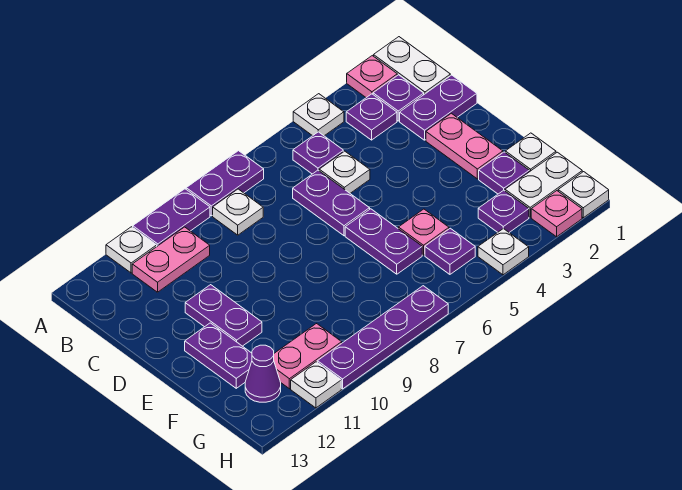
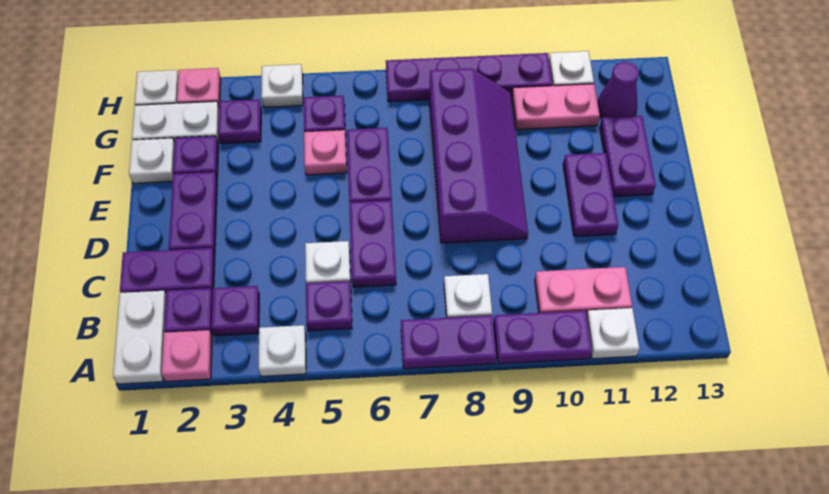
pink plate D2:E2 level 1 -> purple plate D2:E2 level 1
none -> purple slope D8:G9 level 1 top 8

